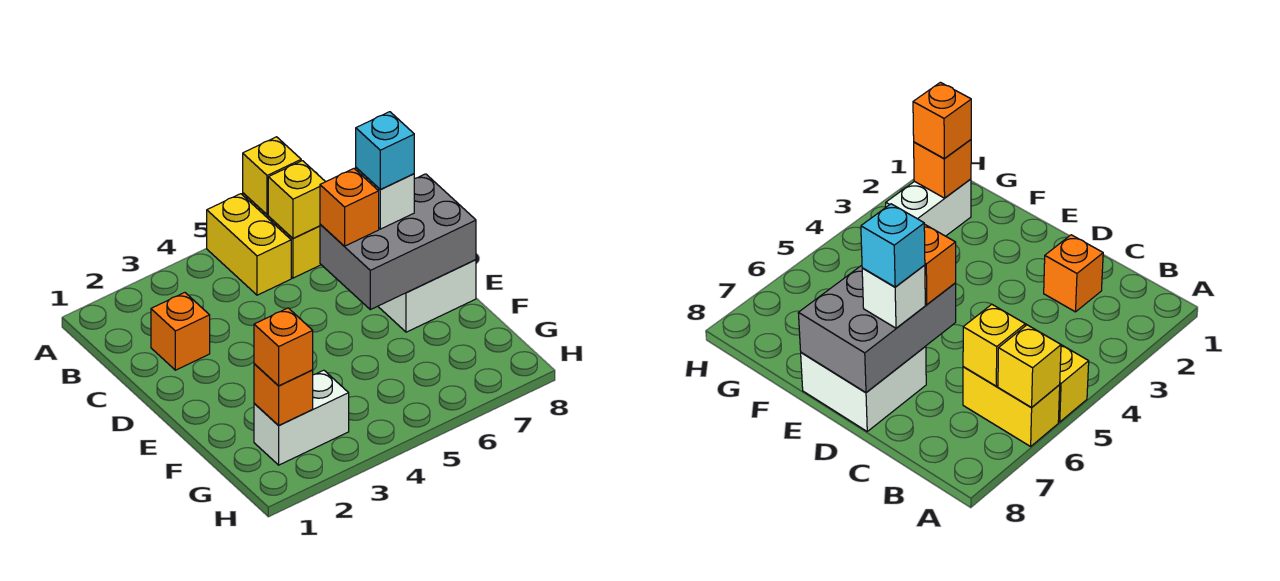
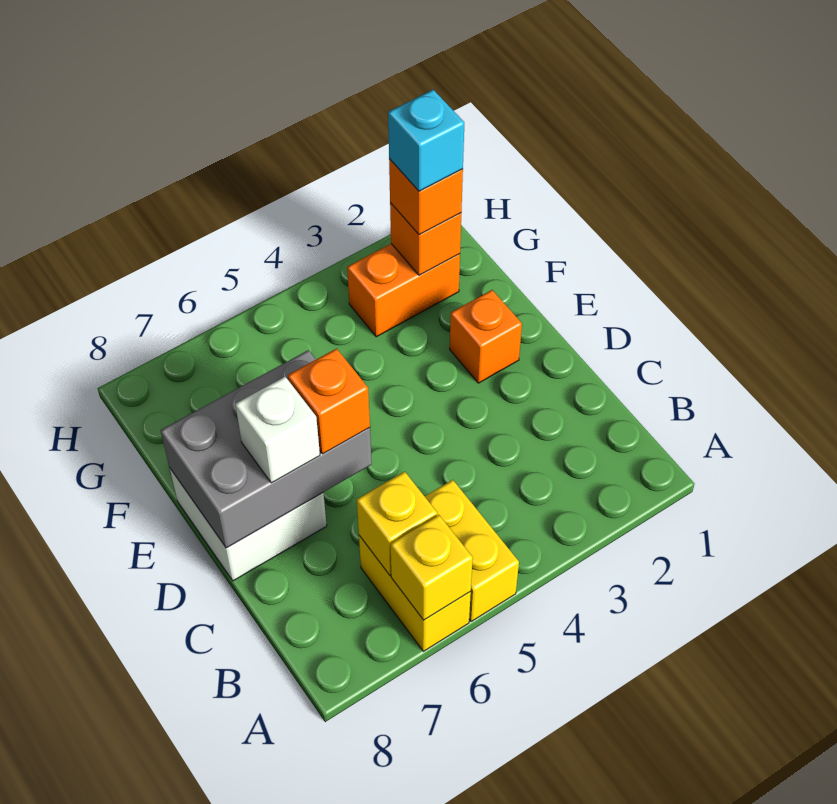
orange brick C2 level 1 -> orange brick E2 level 1
cyan brick D7 level 4 -> cyan brick G2 level 4
white brick G2:G3 level 1 -> orange brick G2:G3 level 1

